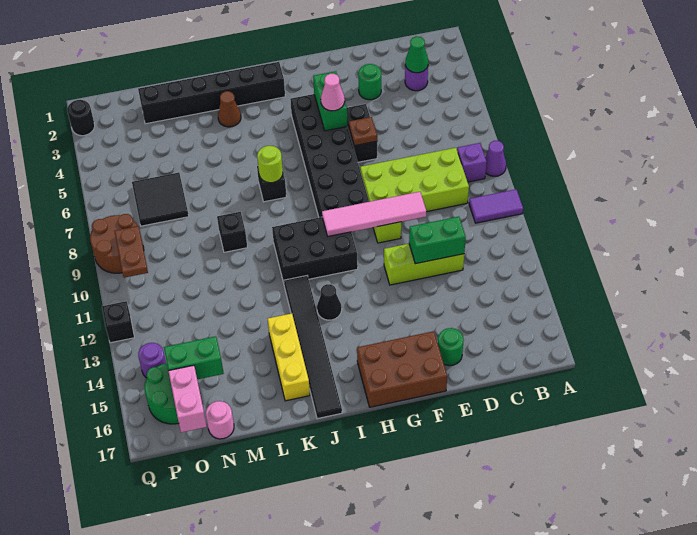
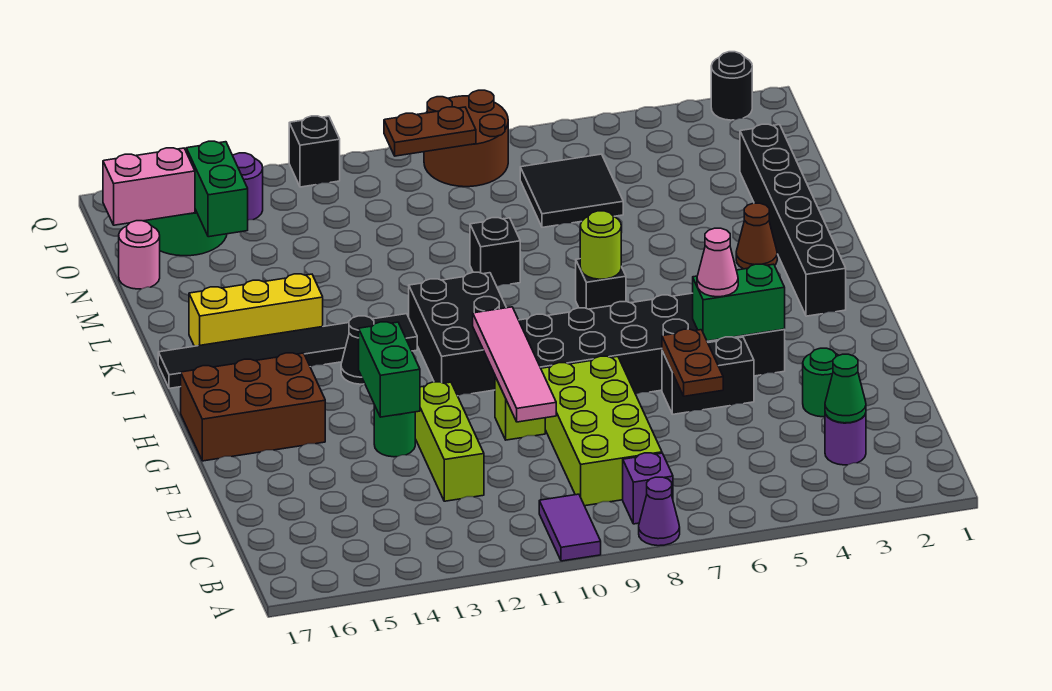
green brick D12:E12 level 2 -> green brick F13:G13 level 2
green round brick E16 level 1 -> green round brick F13 level 1
brown plate F6 level 2 -> brown plate E6:F6 level 2
brown brick F16:H17 level 1 -> brown brick G15:H17 level 1

